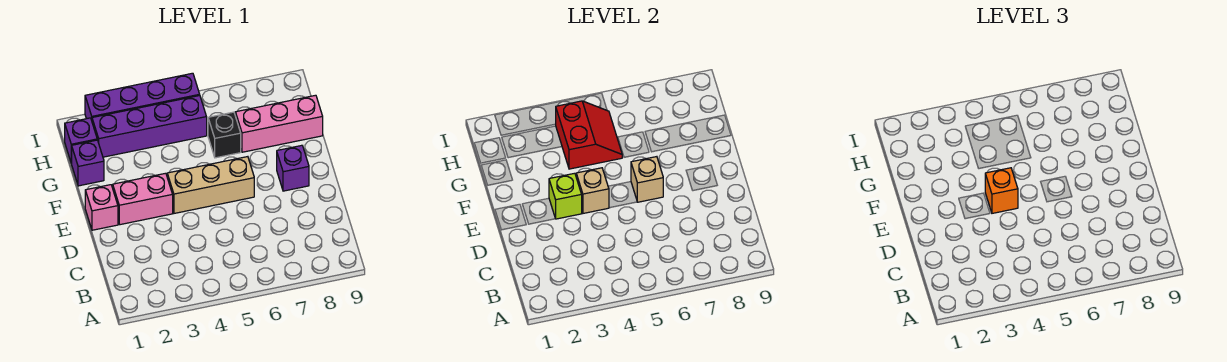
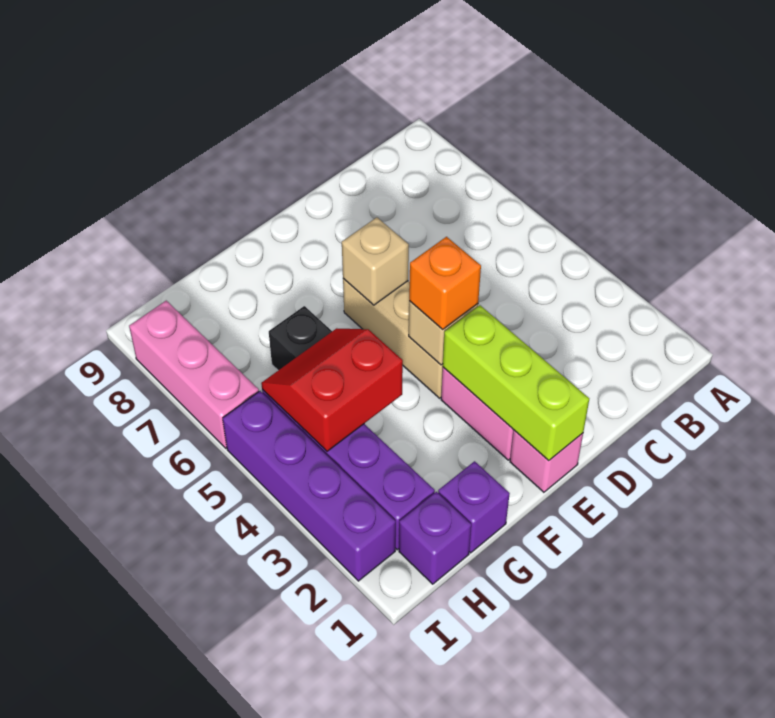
lime brick E3 level 2 -> lime brick E1:E3 level 2
purple brick E8 level 1 -> none
pink brick G7:G9 level 1 -> pink brick I6:I8 level 1

